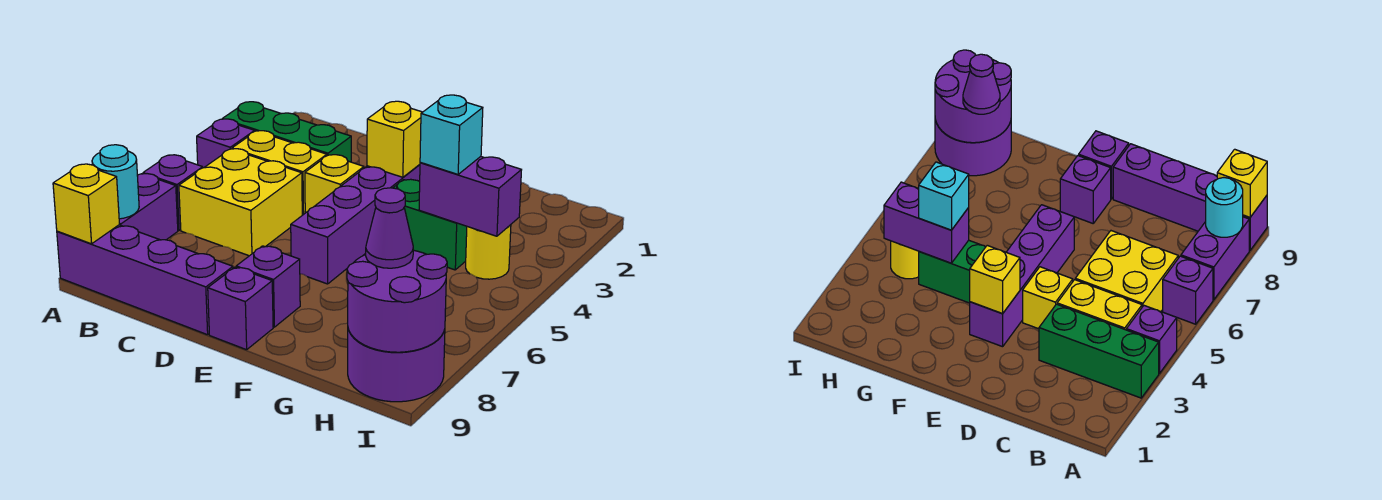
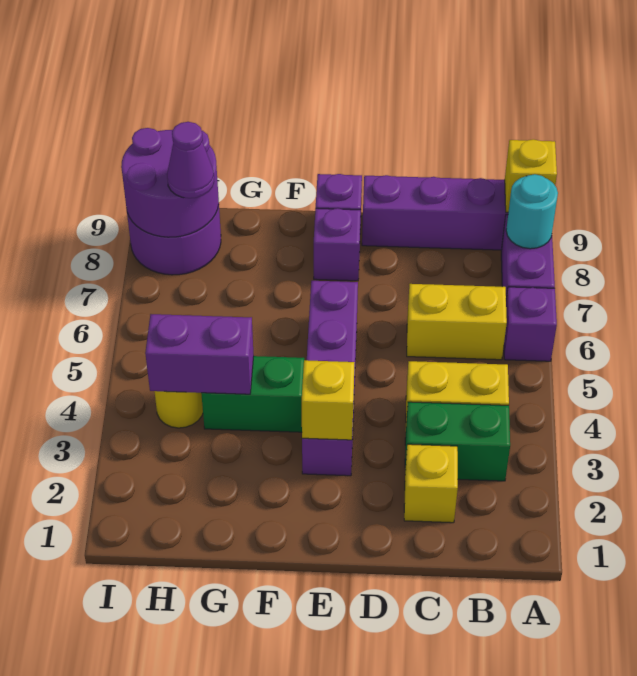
green brick A3:C3 level 1 -> green brick B3:C3 level 1
purple brick A4 level 1 -> none
yellow brick B5:C6 level 1 -> yellow brick B6:C6 level 1
yellow brick D4 level 1 -> yellow brick C2 level 1
cyan brick G4 level 3 -> none

